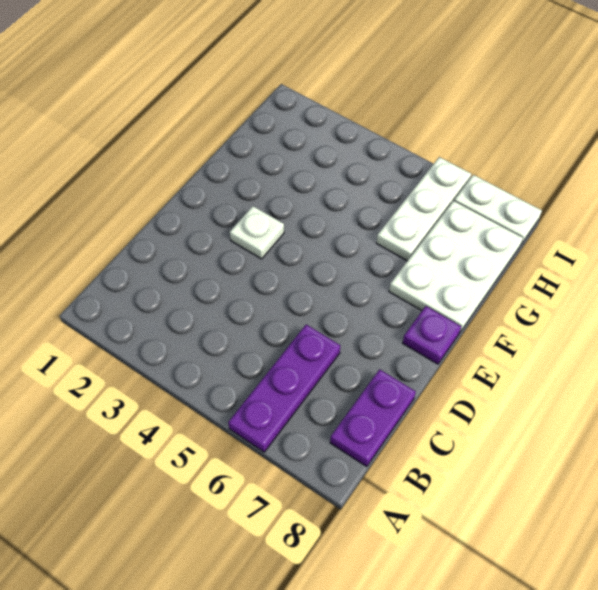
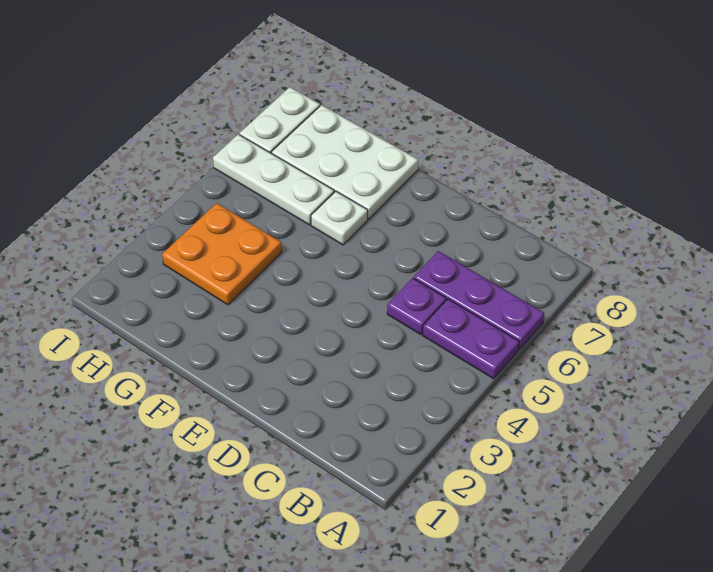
purple plate B8:C8 level 1 -> purple plate A5:B5 level 1
white plate E3 level 1 -> white plate F6 level 1
purple plate E8 level 1 -> purple plate C5 level 1
none -> orange plate G3:H4 level 1

